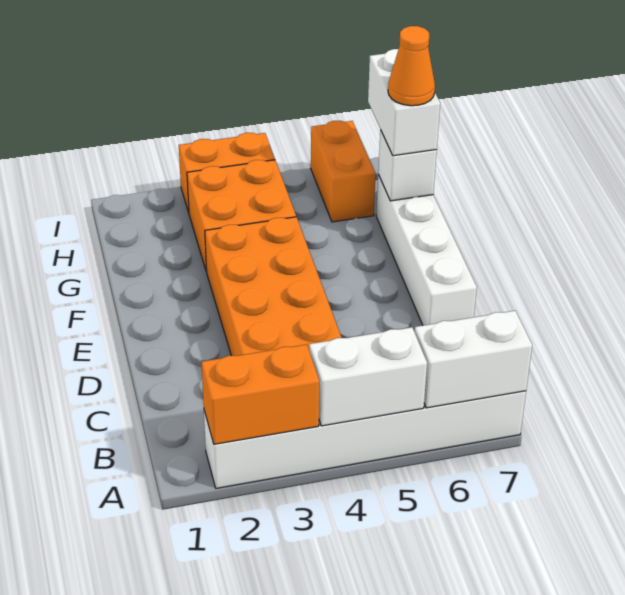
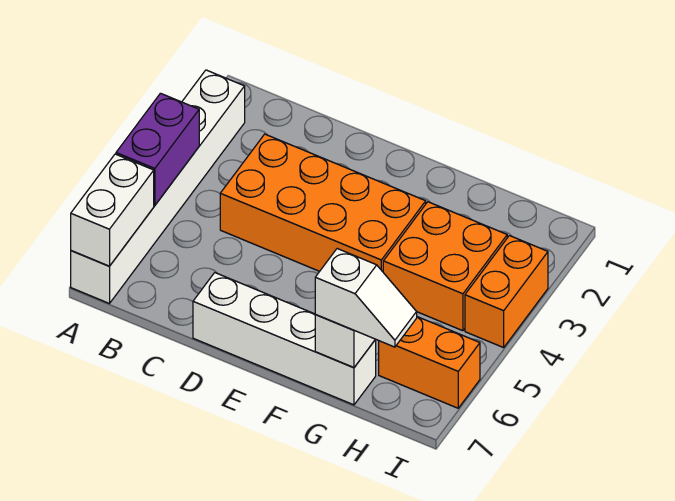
orange brick A2:A3 level 2 -> none
white brick A4:A5 level 2 -> purple brick A4:A5 level 2
white brick G7:H7 level 3 -> white slope G7:H7 level 3 top G
orange cone G7 level 4 -> none

